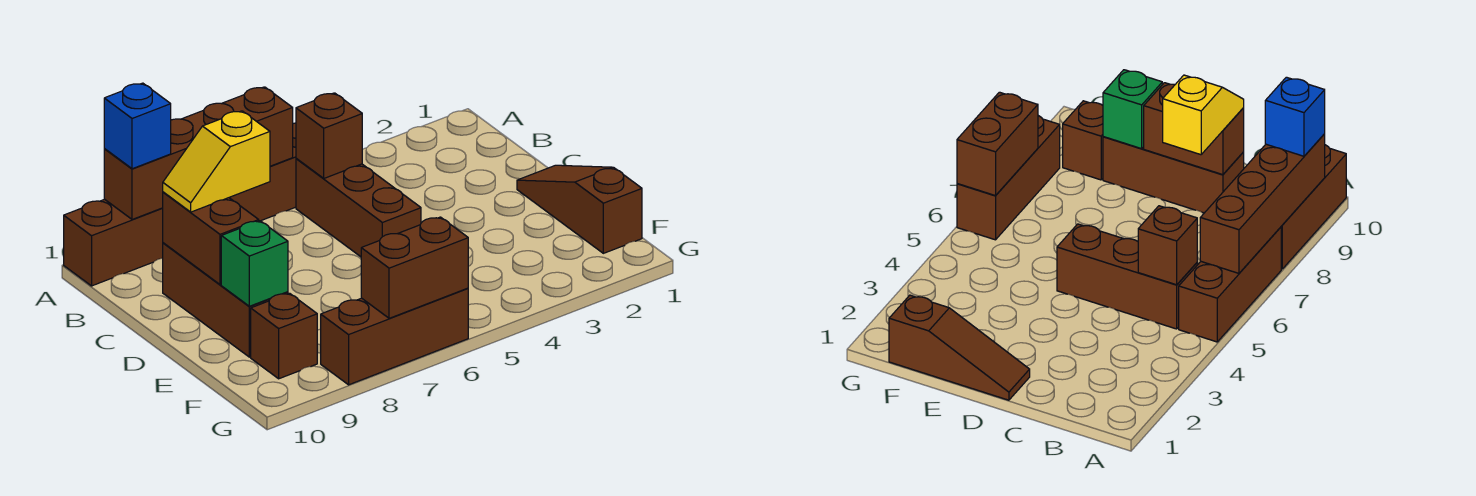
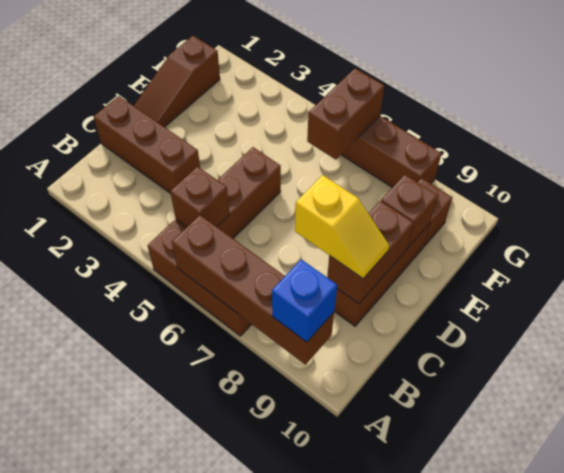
brown brick A8:A10 level 1 -> brown brick C1:C3 level 1
green brick E9 level 2 -> brown brick E9 level 2
brown brick G6:G7 level 2 -> brown brick F6:G6 level 2

